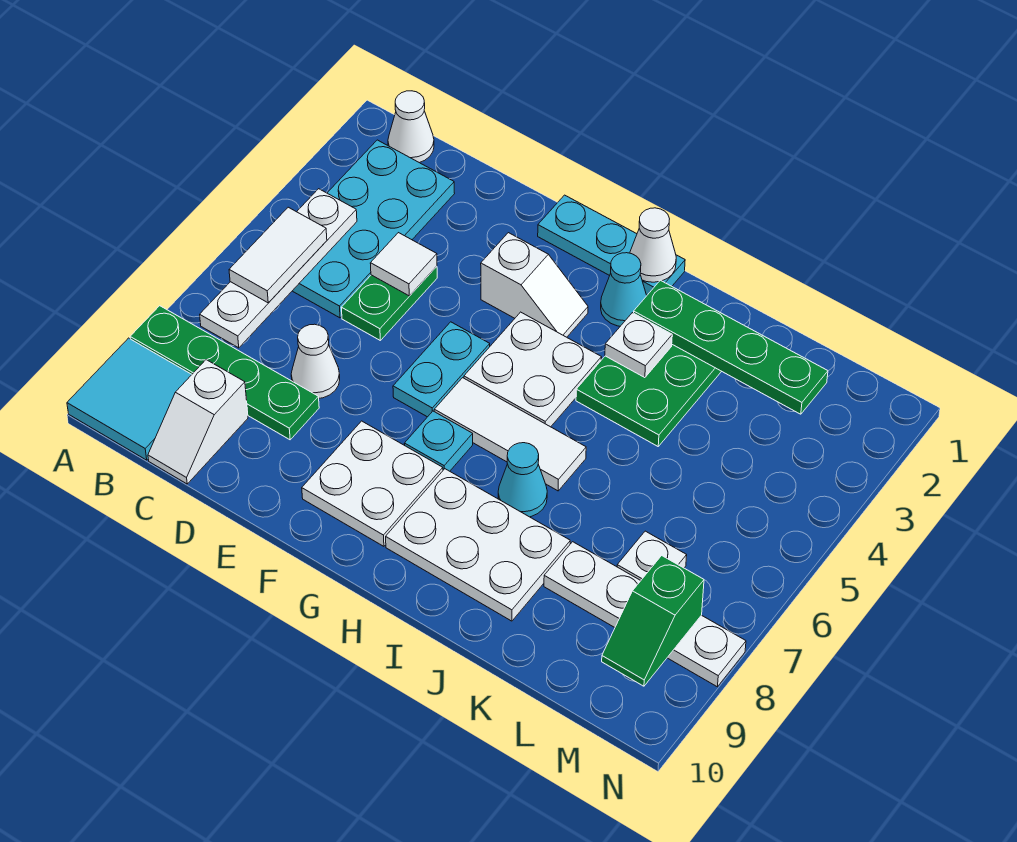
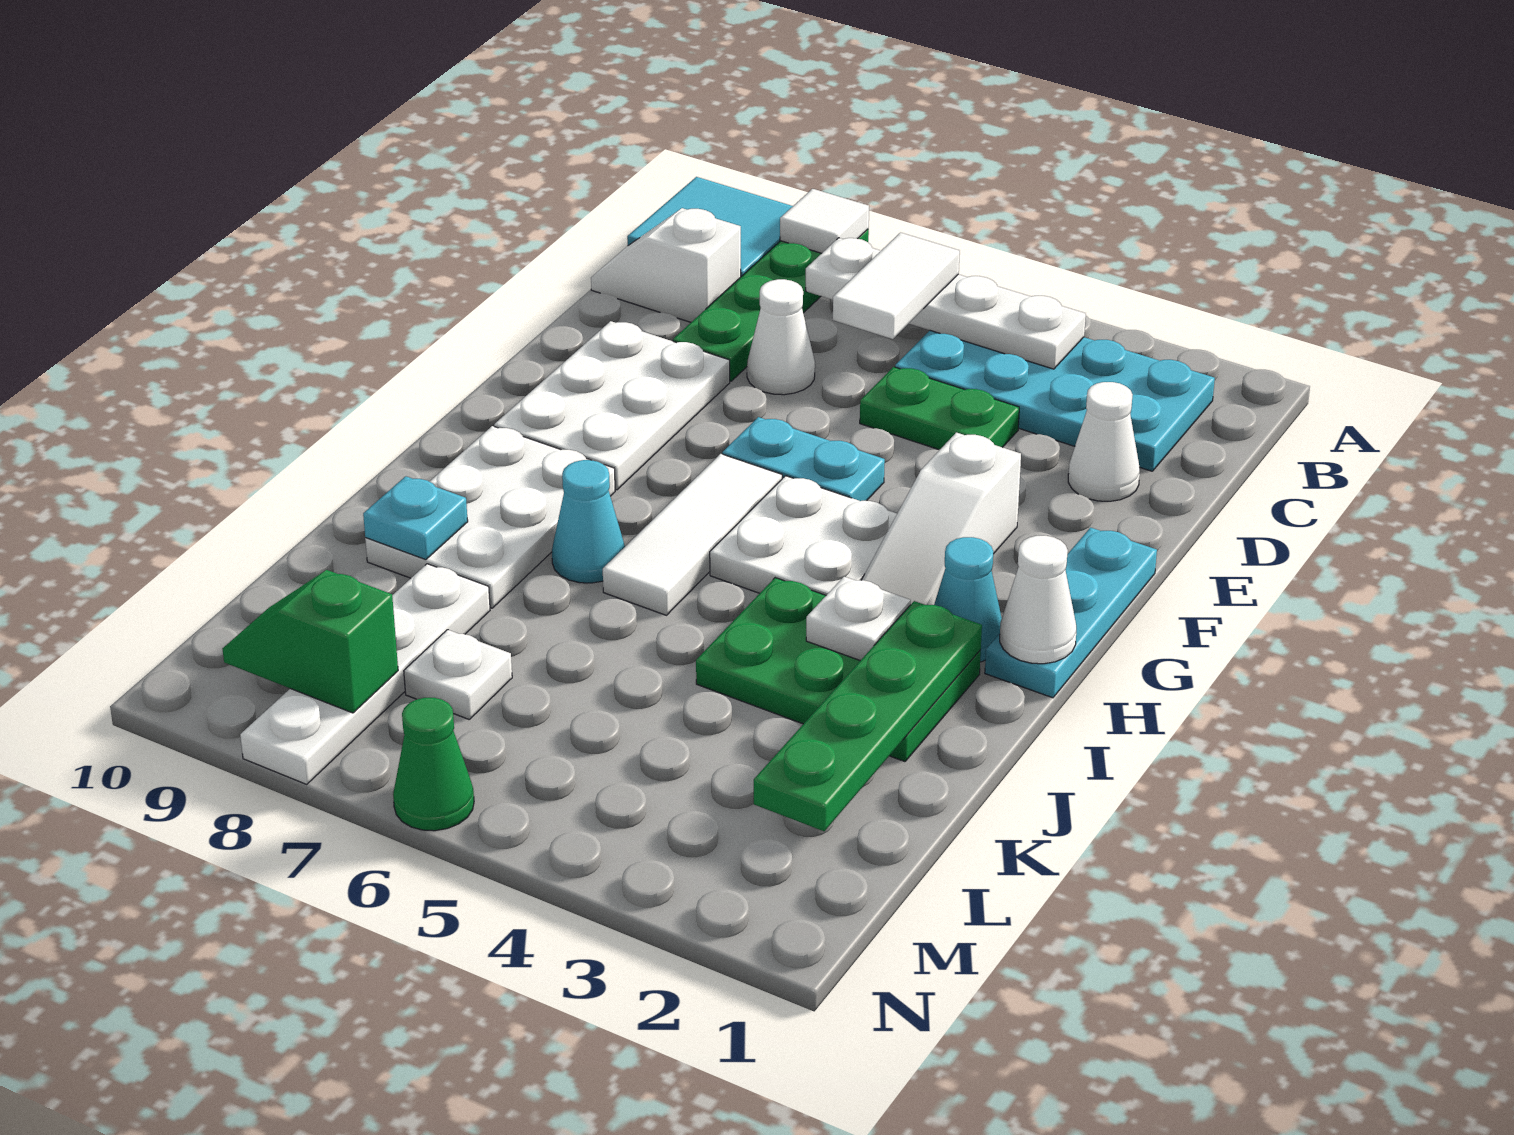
white cone B1 level 1 -> white cone D2 level 1
white tile B5:B6 level 3 -> white tile B6:C6 level 3
white tile D4 level 2 -> white tile A8 level 2
white slope F3:G3 level 1 top F -> white slope F3:H3 level 1 top F
white plate F8:G9 level 1 -> white plate E8:G9 level 1
cyan plate G7 level 1 -> cyan plate J9 level 2
none -> green cone N6 level 1

